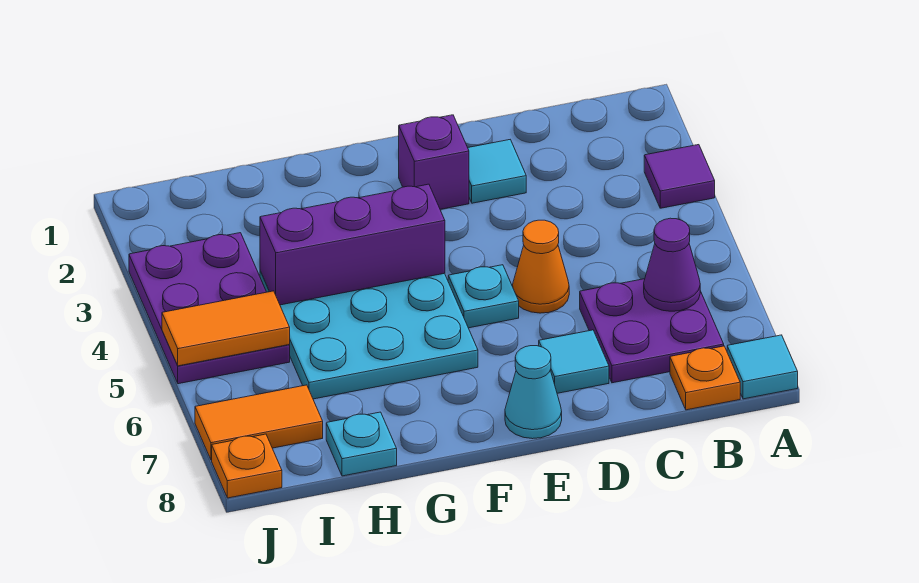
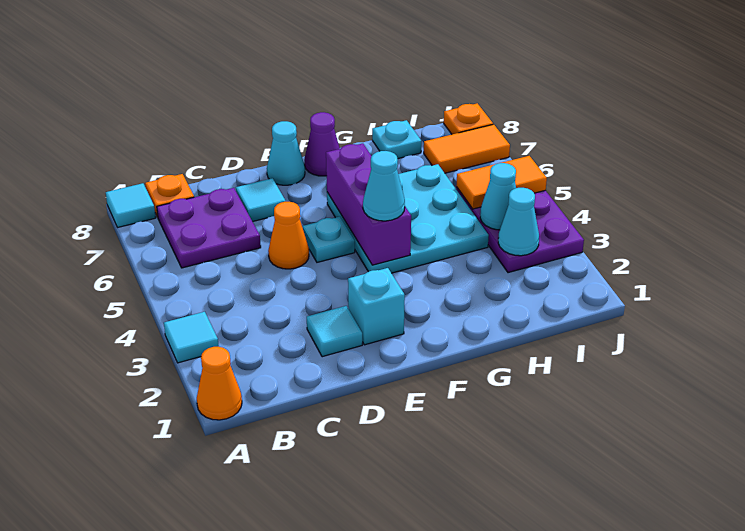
none -> orange cone A1 level 1
purple tile A3 level 1 -> cyan tile A3 level 1
purple cone B6 level 2 -> purple cone F8 level 1
purple brick E2 level 1 -> cyan brick E2 level 1
purple brick F4:H4 level 2 -> purple brick F4:F6 level 2
none -> cyan cone F4 level 3
none -> cyan cone I3 level 2
none -> cyan cone I4 level 2

